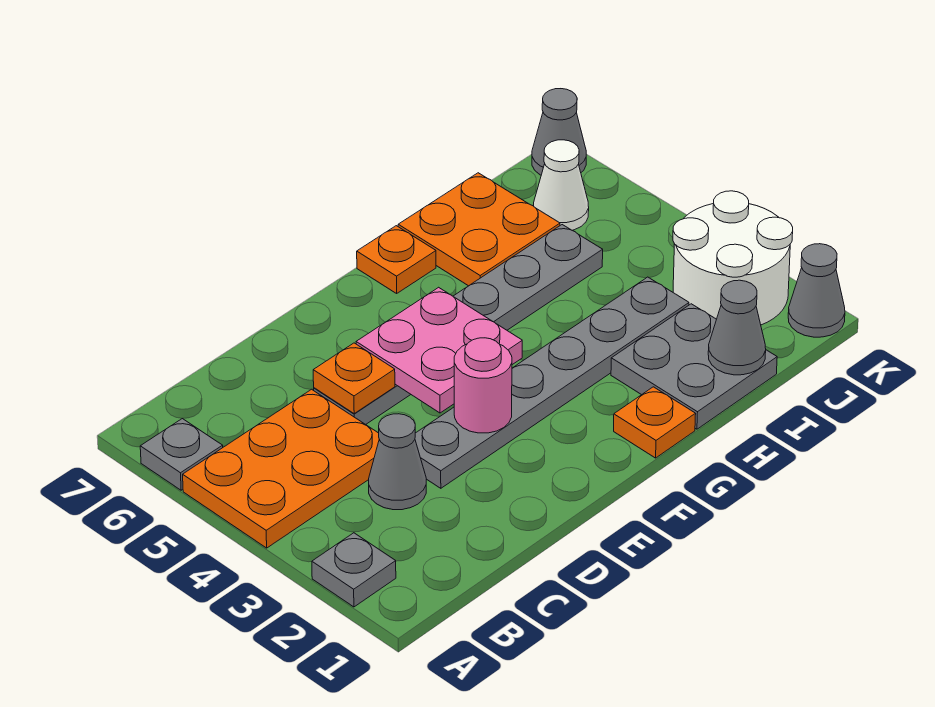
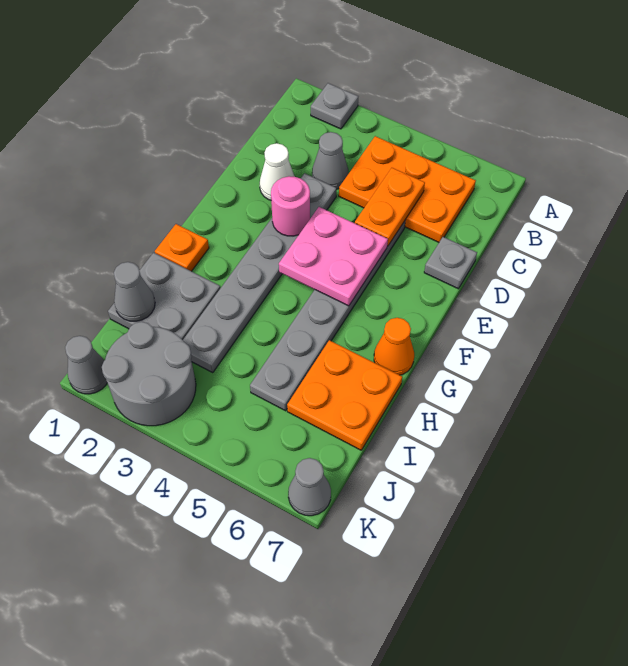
orange plate A4:C5 level 1 -> orange plate B4:C6 level 1
grey plate A6 level 1 -> grey plate D7 level 1
orange plate D5 level 2 -> orange plate C5:D5 level 2
orange plate G7 level 1 -> orange cone G7 level 1
white round brick J2:K3 level 1 -> grey round brick J2:K3 level 1
white cone J6 level 1 -> white cone D2 level 1

